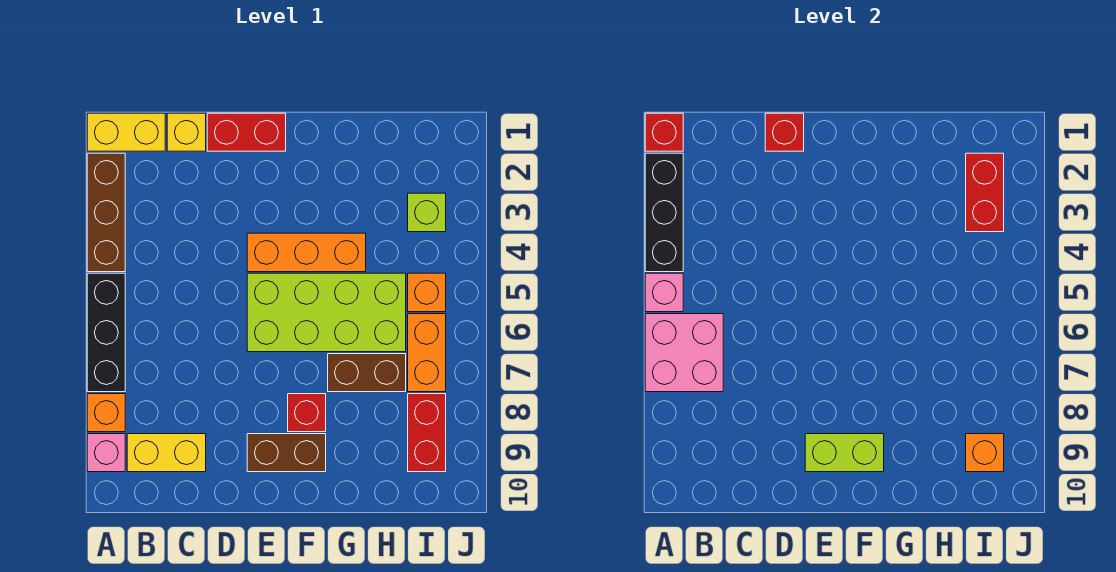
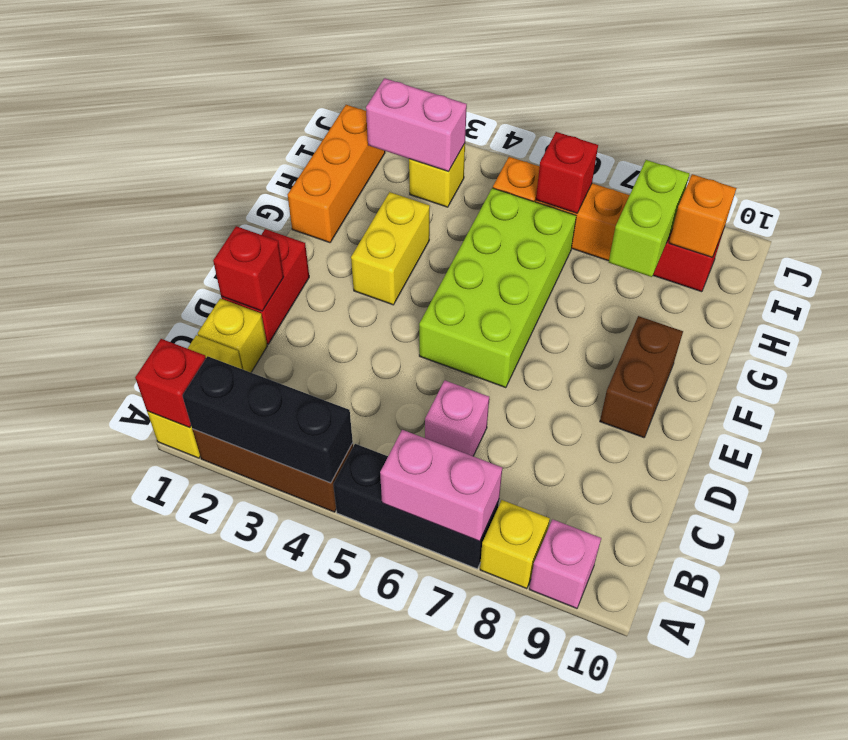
pink brick A5 level 2 -> pink brick C6 level 1
pink brick A6:B7 level 2 -> pink brick A6:A7 level 2
orange brick A8 level 1 -> yellow brick A8 level 1
yellow brick B9:C9 level 1 -> yellow brick F3:G3 level 1
orange brick E4:G4 level 1 -> orange brick G1:I1 level 1
lime brick E9:F9 level 2 -> lime brick H8:I8 level 2
red brick F8 level 1 -> red brick I6 level 2
brown brick G7:H7 level 1 -> none
red brick I2:I3 level 2 -> pink brick I2:I3 level 2
lime brick I3 level 1 -> yellow brick I3 level 1

